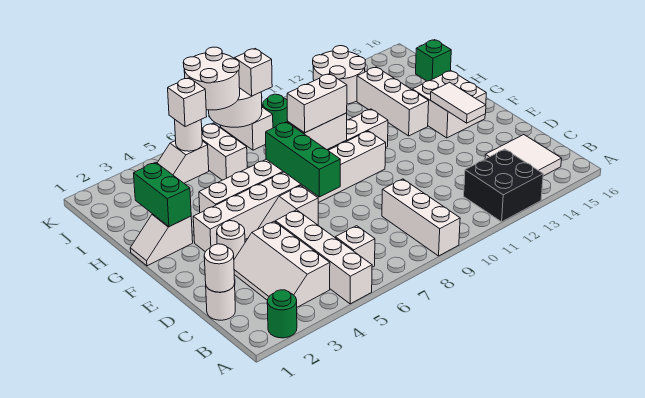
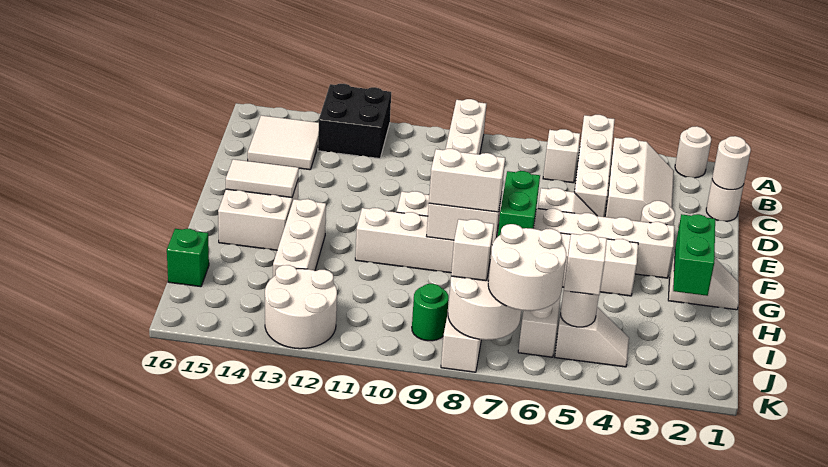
green round brick A2 level 1 -> white round brick A2 level 1
green brick E7:G7 level 2 -> green brick F7:G7 level 2
white tile E14:F14 level 2 -> white tile F14:F15 level 2

